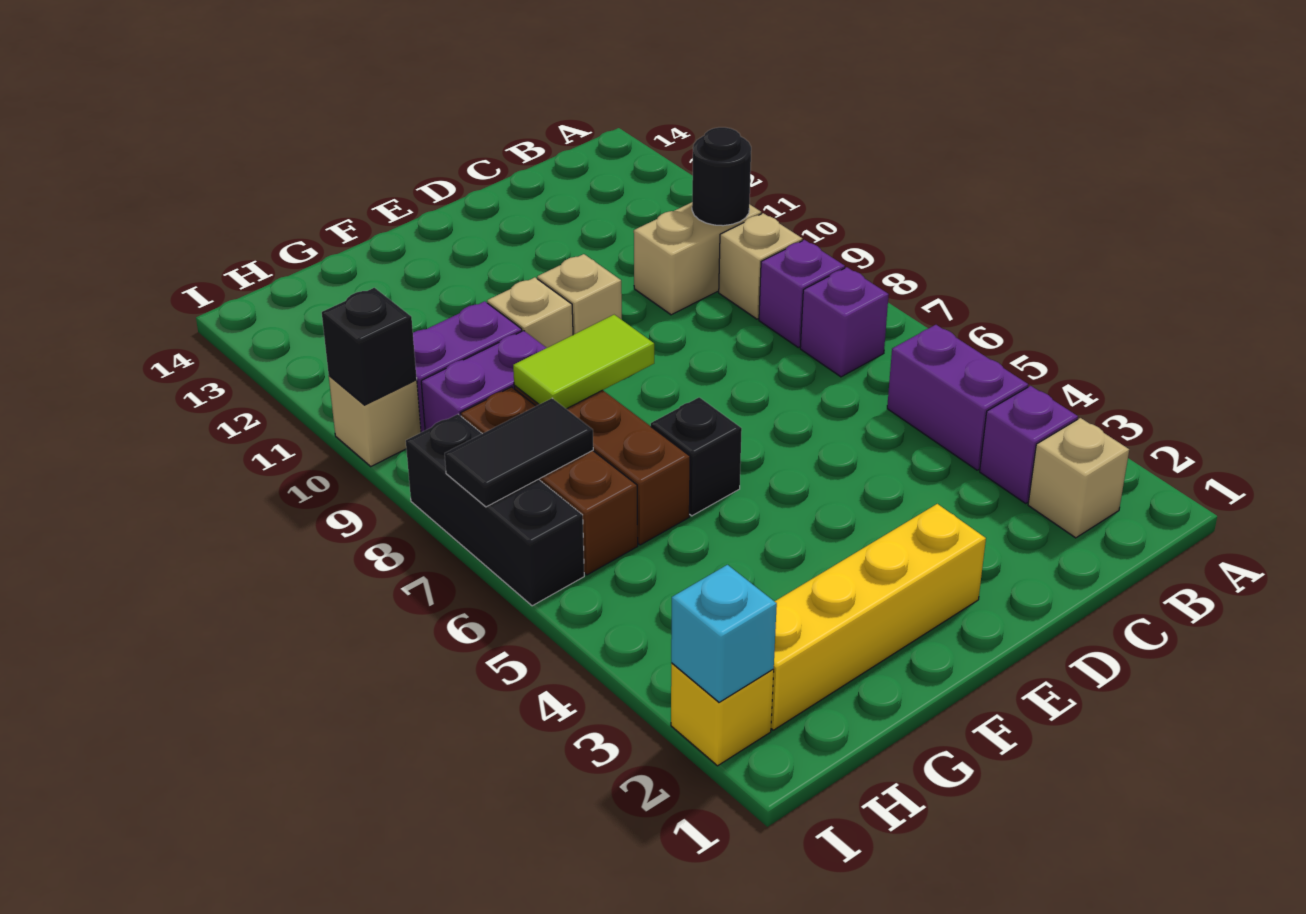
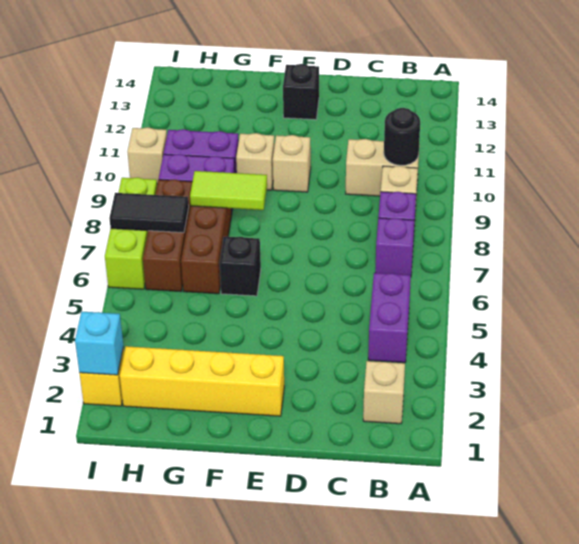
purple brick B3 level 1 -> none
black brick I6:I8 level 1 -> lime brick I6:I8 level 1
black brick I10 level 2 -> black brick E13 level 1

